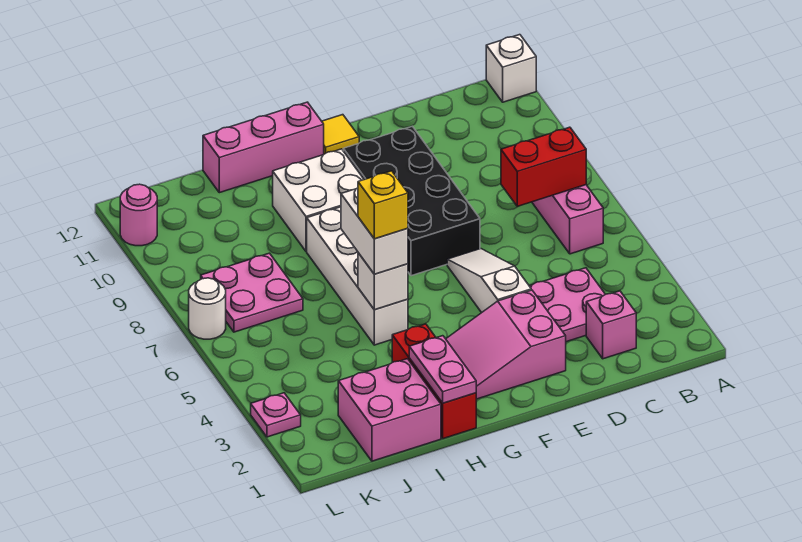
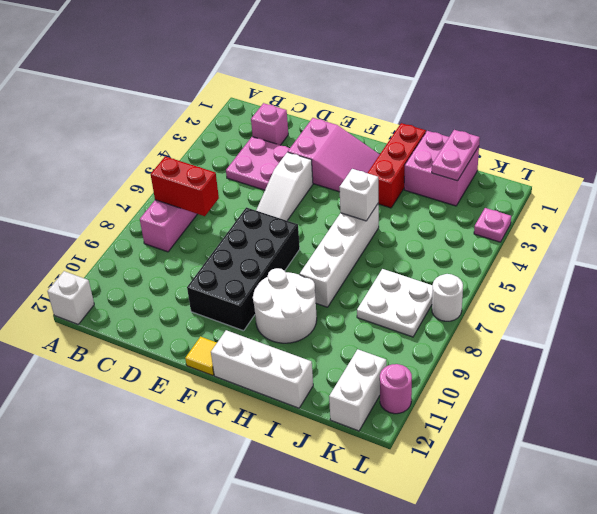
white brick G9:H10 level 1 -> white round brick G9:H10 level 1
pink brick G12:I12 level 1 -> white brick G12:I12 level 1
pink plate H1:H2 level 2 -> pink plate J1:J2 level 2
white brick H5:H6 level 3 -> white brick K11:K12 level 1
yellow brick H5 level 4 -> none
pink plate J7:K8 level 1 -> white plate J7:K8 level 1

